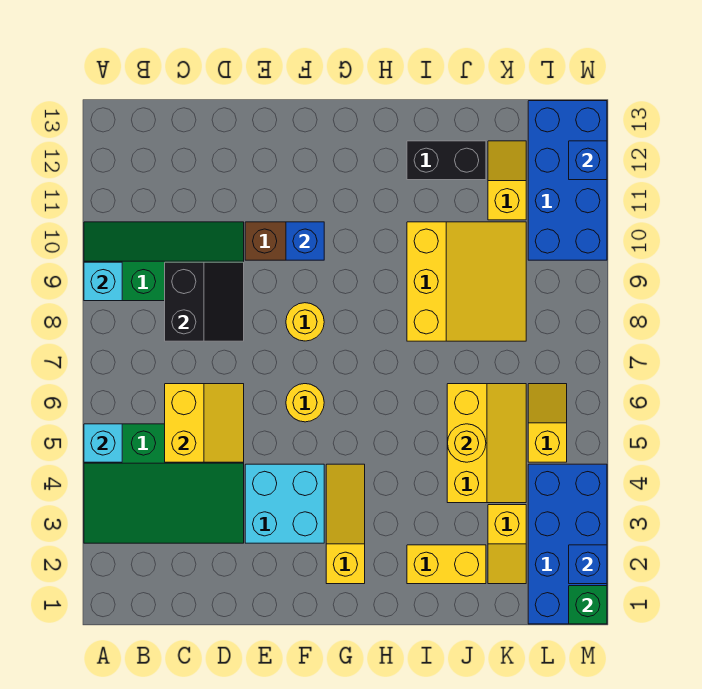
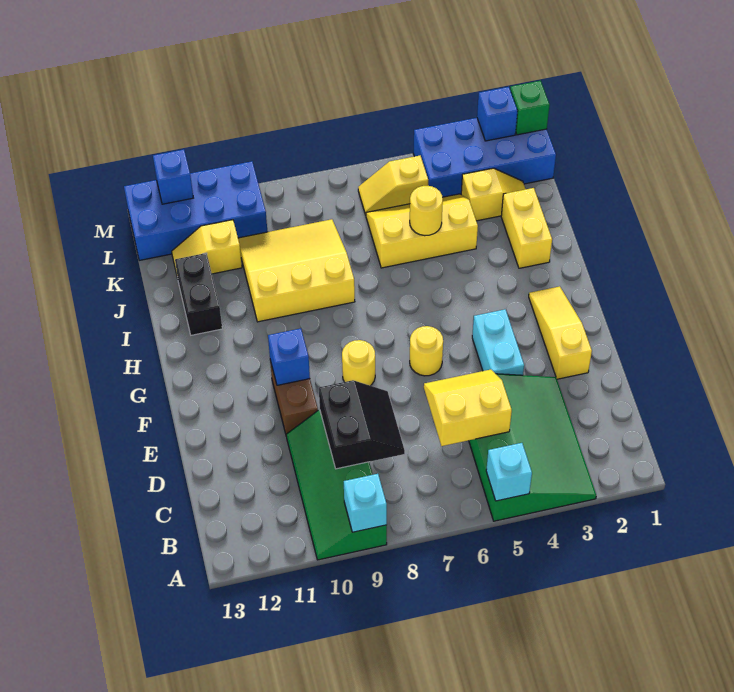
black slope C8:D9 level 2 top C -> black slope C8:D9 level 2 top 9
cyan brick E3:F4 level 1 -> cyan brick E4:F4 level 1
yellow slope G2:G4 level 1 top 2 -> yellow slope E2:G2 level 1 top E

